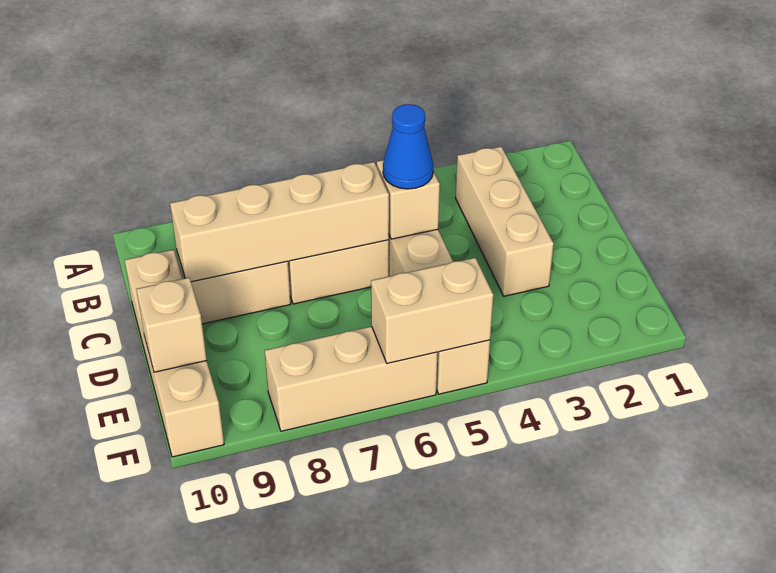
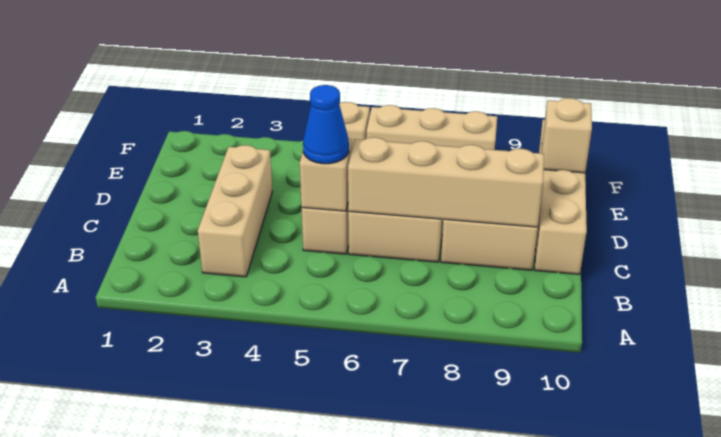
tan brick F5:F6 level 2 -> none

